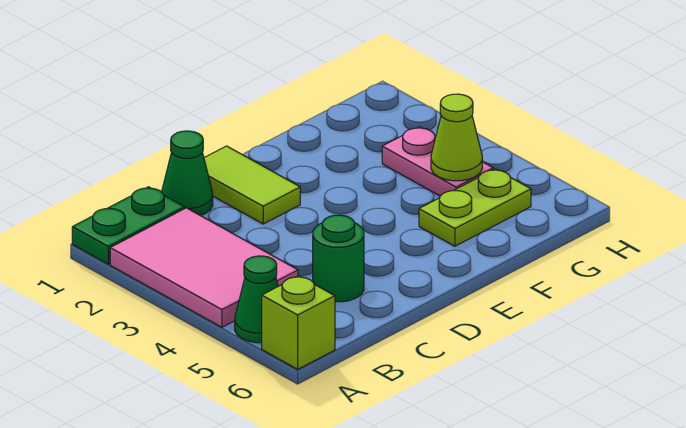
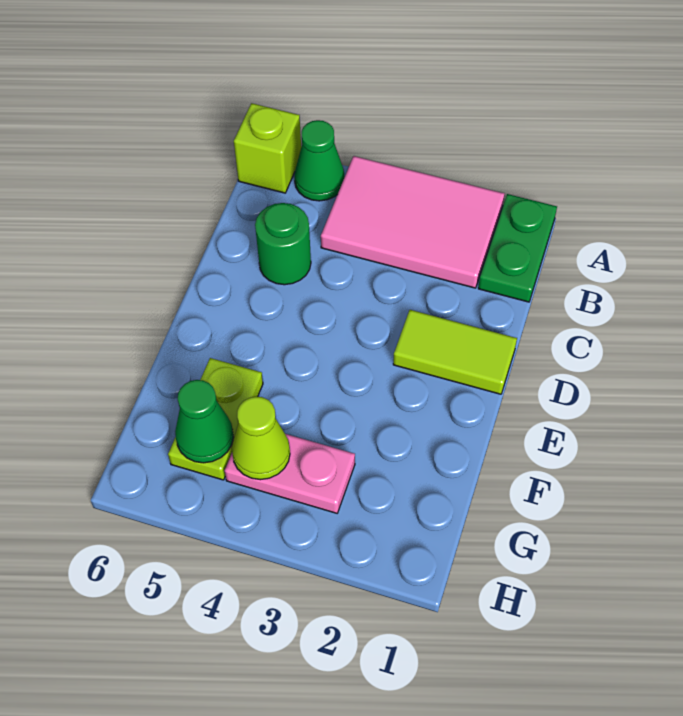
green cone C1 level 1 -> green cone G5 level 2

